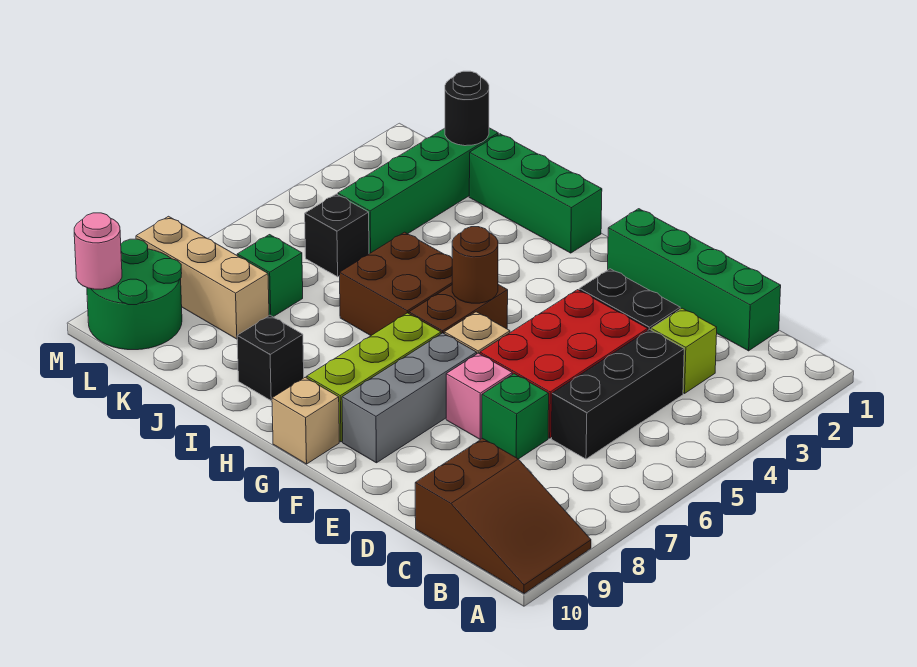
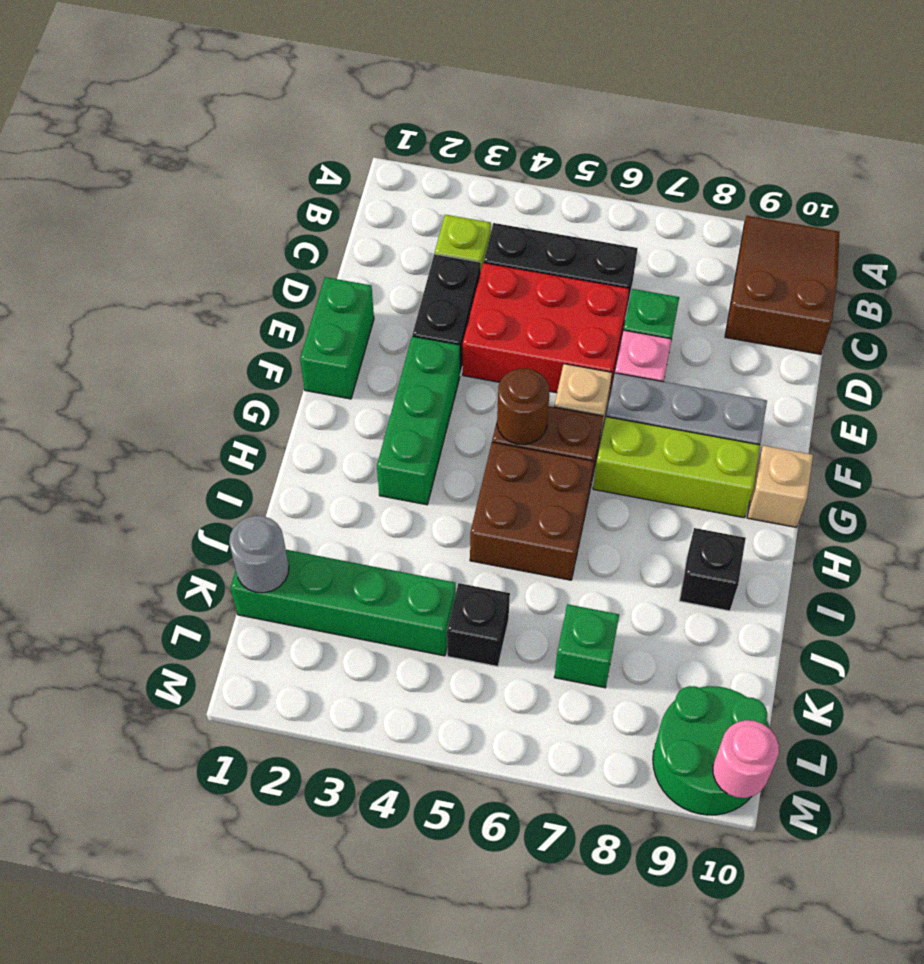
green brick C1:F1 level 1 -> green brick E1:F1 level 1
green brick H1:J1 level 1 -> green brick F3:H3 level 1
black round brick K1 level 2 -> grey round brick K1 level 2
tan brick K8:M8 level 1 -> none

